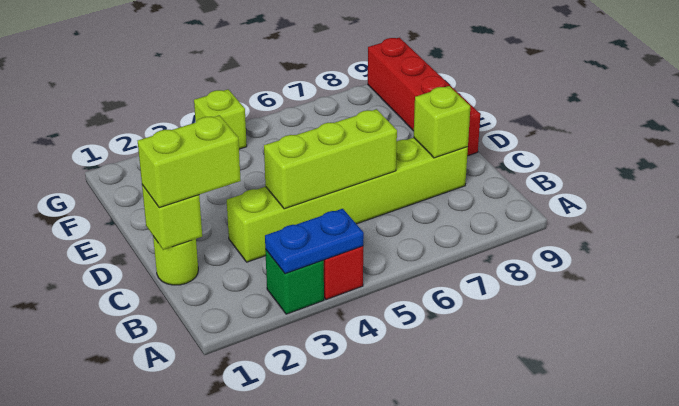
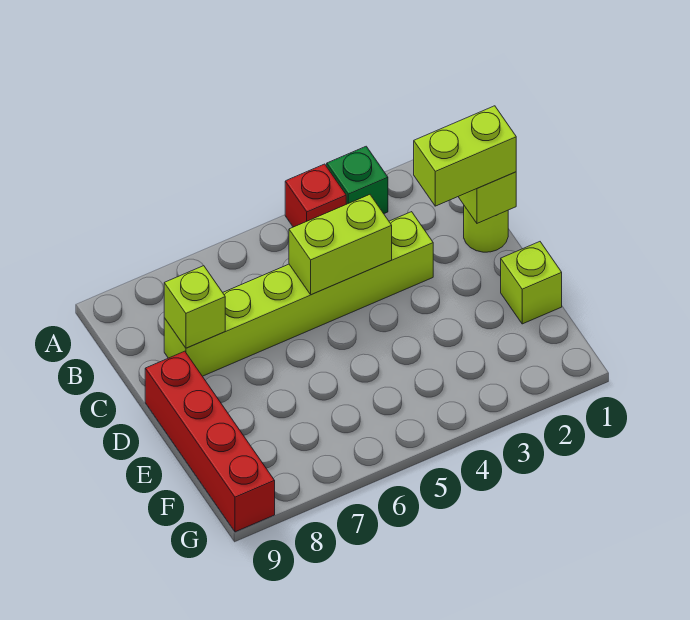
blue plate A3:A4 level 2 -> none
lime brick C4:C6 level 2 -> lime brick C4:C5 level 2
lime brick G4 level 1 -> lime brick E1 level 1

